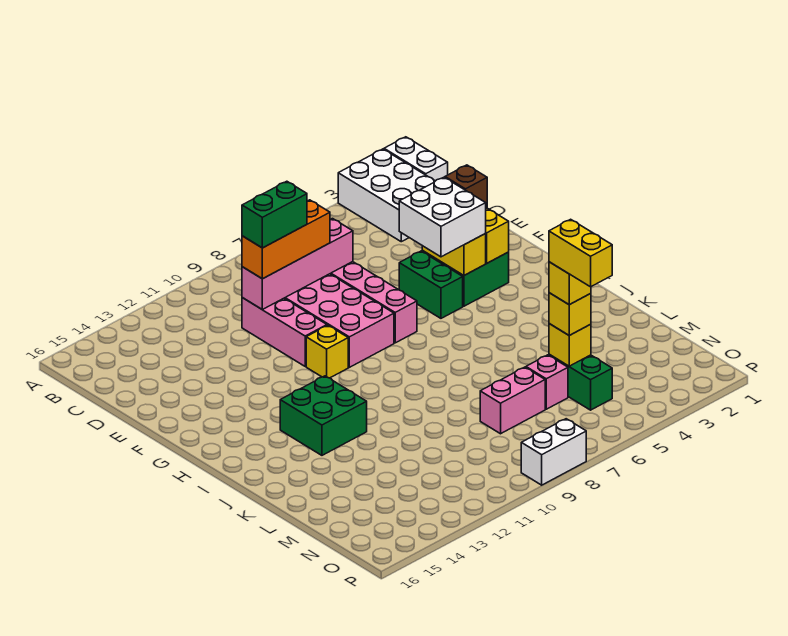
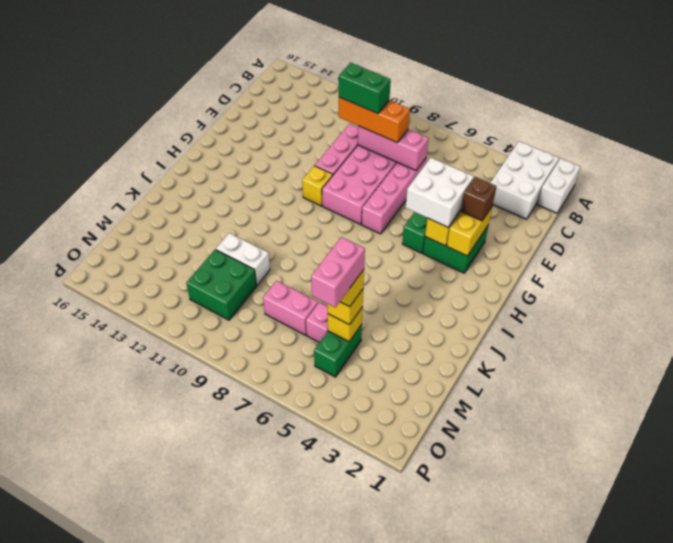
pink brick D7:D10 level 2 -> pink brick D7:D9 level 2
green brick I12:J13 level 1 -> green brick M10:N11 level 1
yellow brick M5:N5 level 5 -> pink brick M5:N5 level 5
white brick P8:P9 level 1 -> white brick L10:L11 level 1

